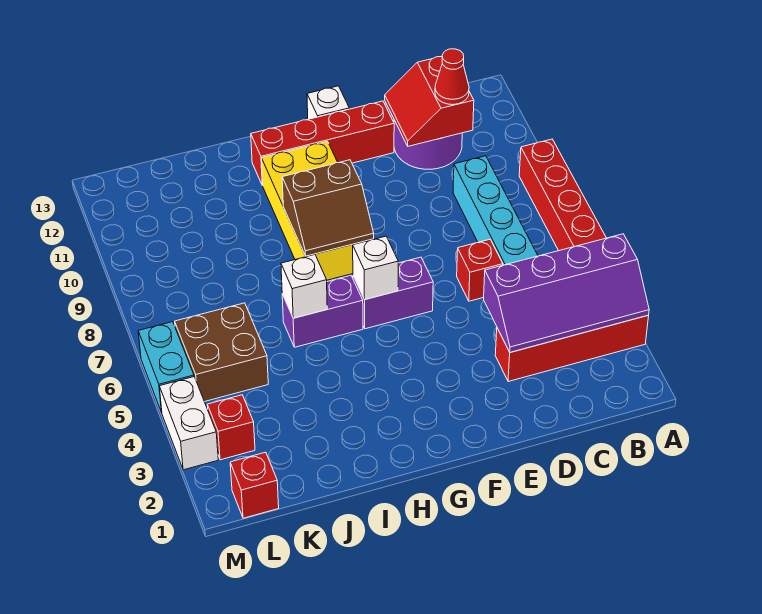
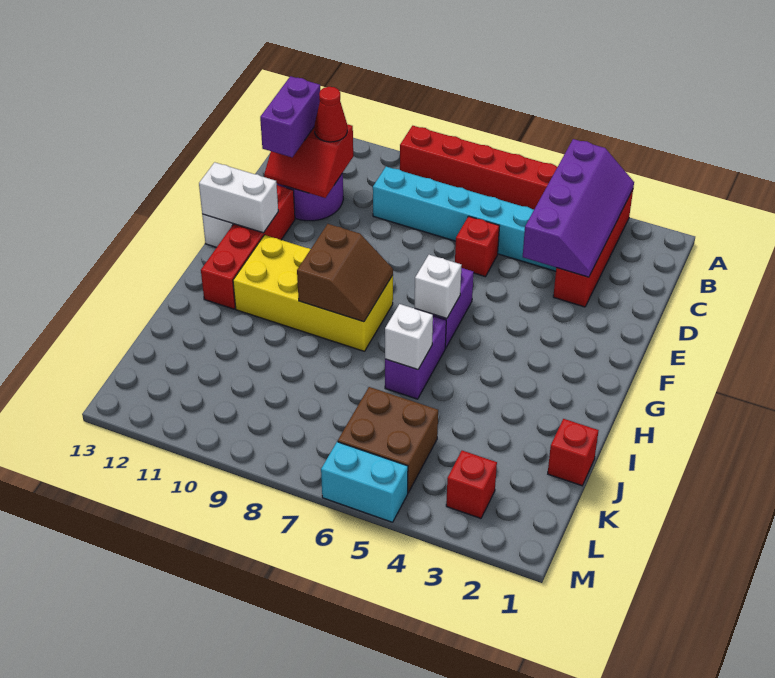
none -> purple brick C12:D12 level 3
red brick L1 level 1 -> red brick J1 level 1
white brick M3:M4 level 1 -> white brick F12:F13 level 2

